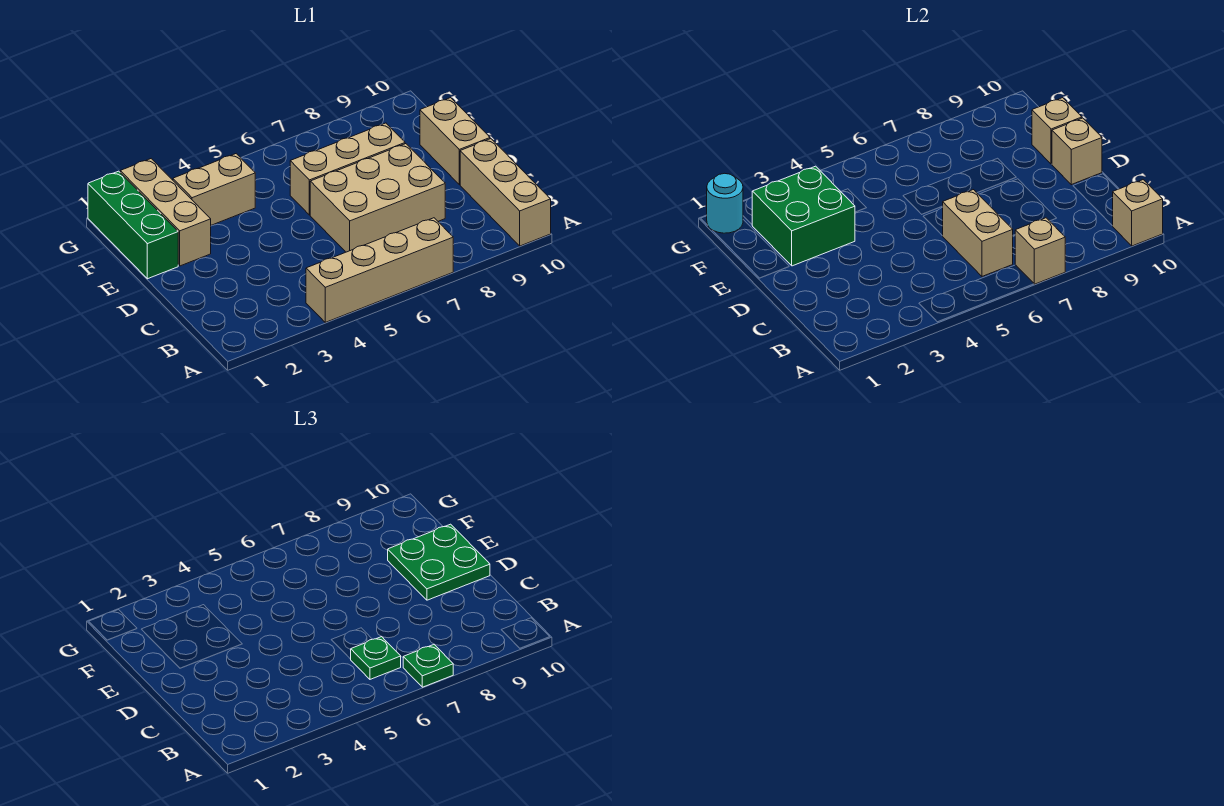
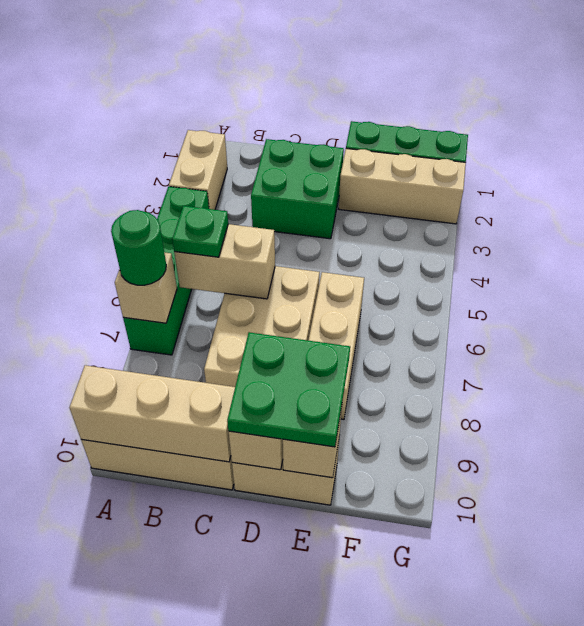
tan brick A4:A7 level 1 -> green brick A4:A7 level 1
green plate A7 level 3 -> green round brick A7 level 3
tan brick A10 level 2 -> tan brick A10:C10 level 2
green brick E2:F3 level 2 -> green brick C2:D3 level 1
tan brick F3:F4 level 1 -> tan brick A2:A3 level 1
cyan round brick G1 level 2 -> none

